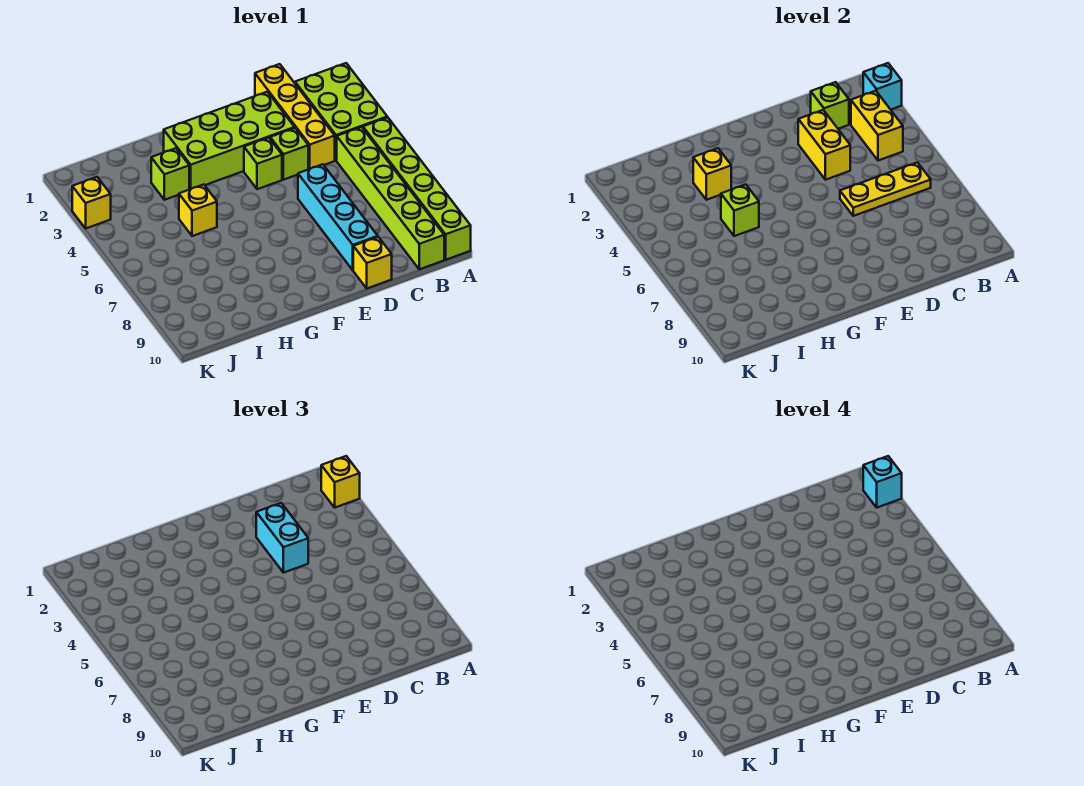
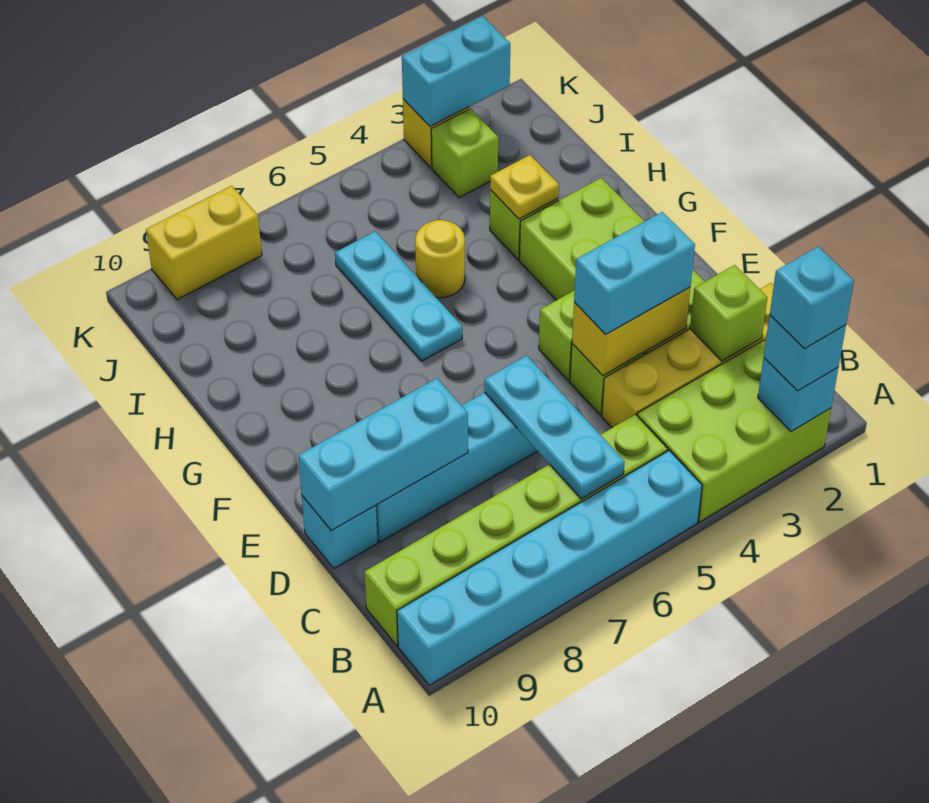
yellow brick A2 level 3 -> cyan brick A2 level 3
lime brick A5:A10 level 1 -> cyan brick A5:A10 level 1
yellow brick B3:B4 level 2 -> yellow brick K8:K9 level 1
yellow plate B6:D6 level 2 -> cyan plate B6:D6 level 2
none -> cyan brick D8:D10 level 2
yellow brick D10 level 1 -> cyan brick D10 level 1
none -> cyan plate G6:I6 level 1
yellow brick H3 level 2 -> yellow plate H3 level 2
yellow brick H5 level 1 -> yellow round brick H5 level 1
lime brick H5 level 2 -> lime brick J3 level 1
none -> cyan brick K2:K3 level 2

